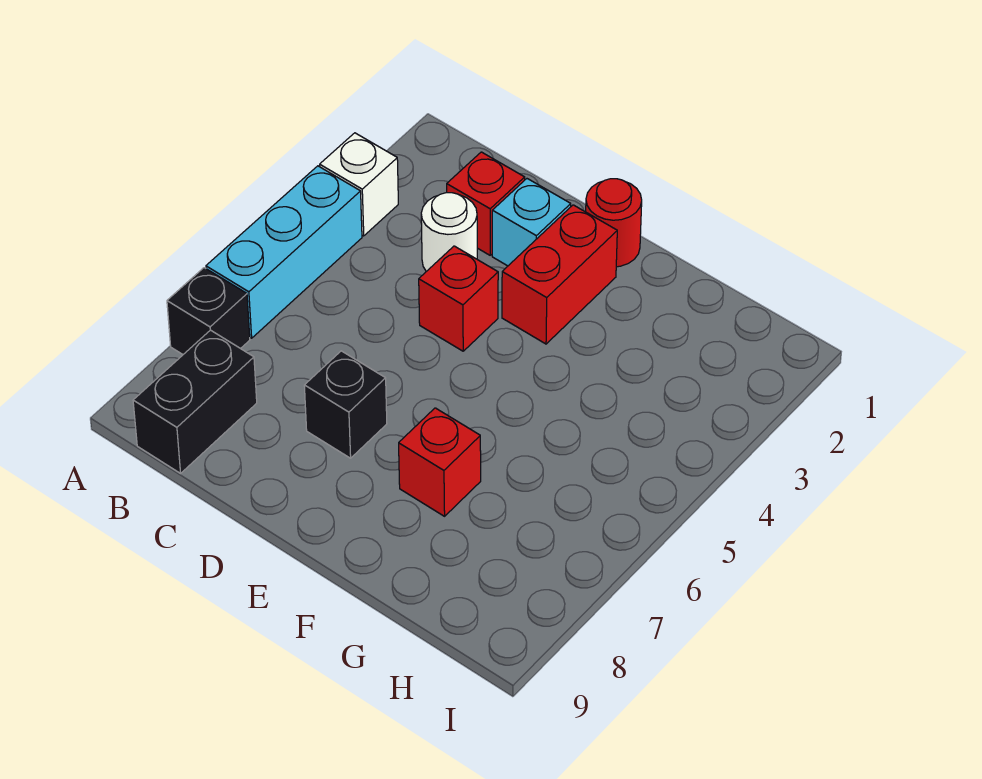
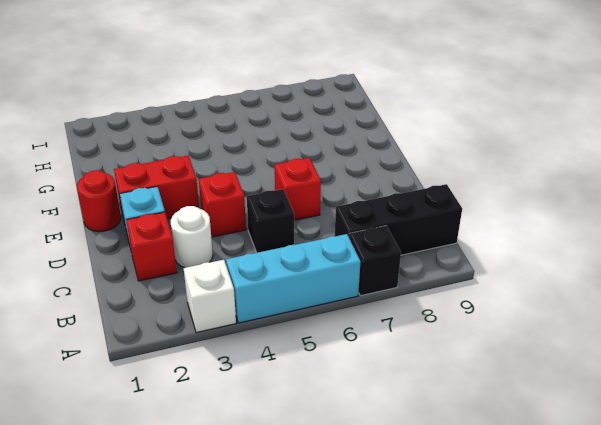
black brick B8:B9 level 1 -> black brick B7:B9 level 1
black brick D7 level 1 -> black brick C5 level 1
red brick F7 level 1 -> red brick D6 level 1

